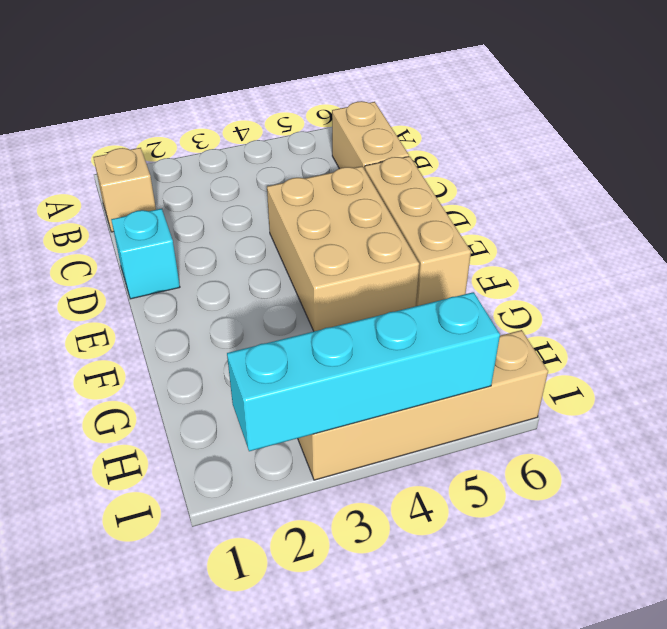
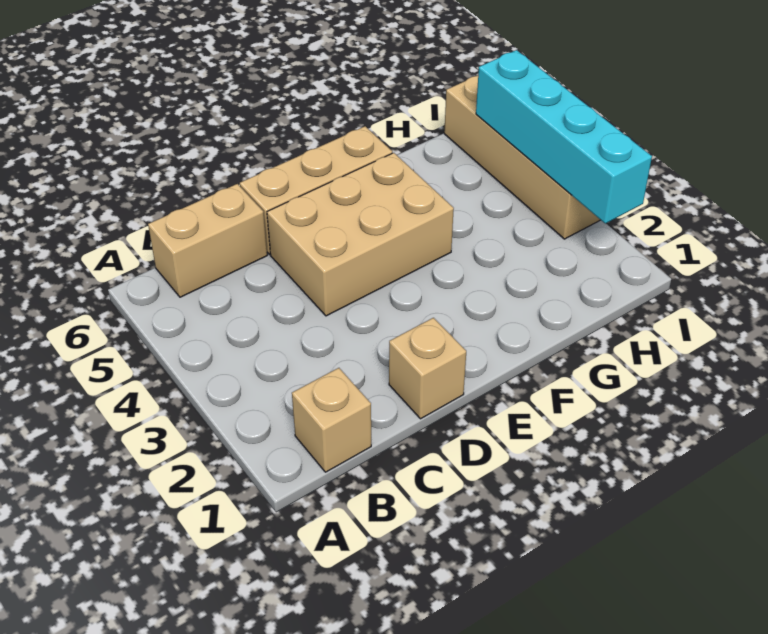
cyan brick D1 level 1 -> tan brick D1 level 1

